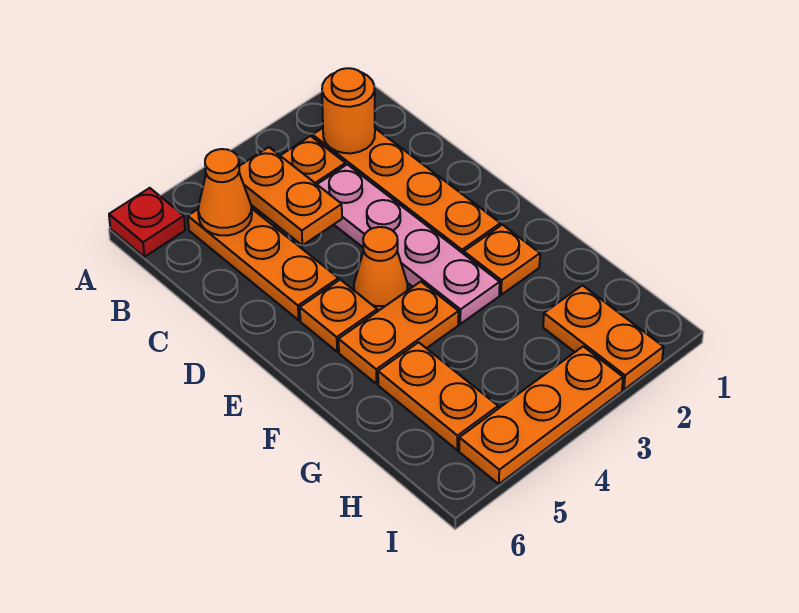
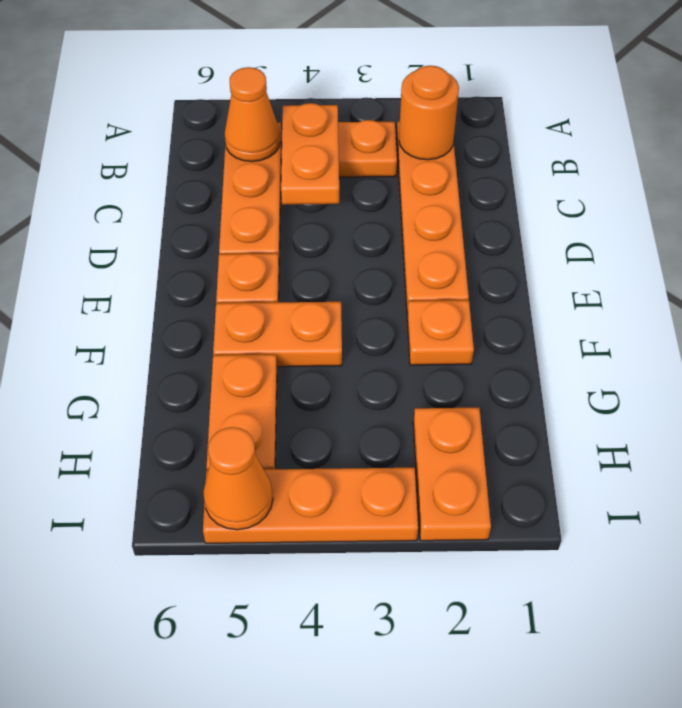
red plate A6 level 1 -> none
pink plate C3:F3 level 1 -> none
orange cone E4 level 1 -> orange cone I5 level 2

